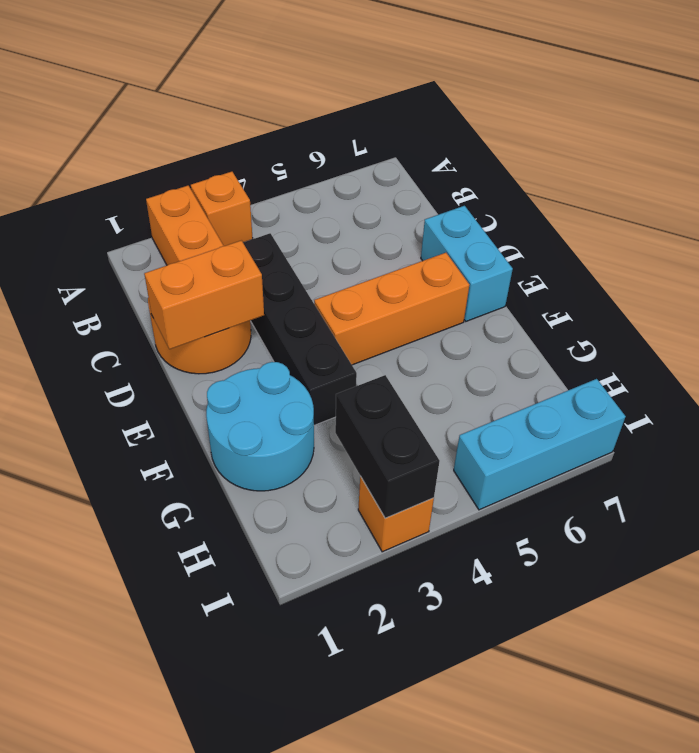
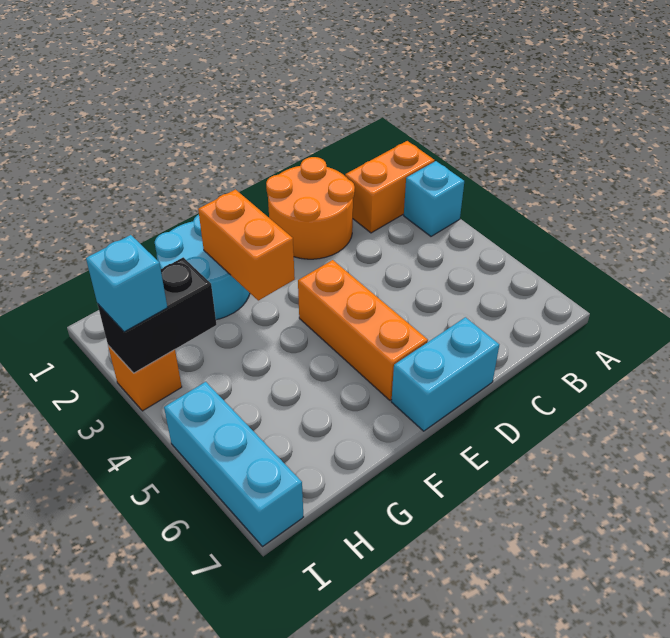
orange brick A3 level 1 -> cyan brick A3 level 1
black brick C3:F3 level 1 -> none
orange brick D1:D2 level 2 -> orange brick F2:F3 level 2
none -> cyan brick I3 level 3

